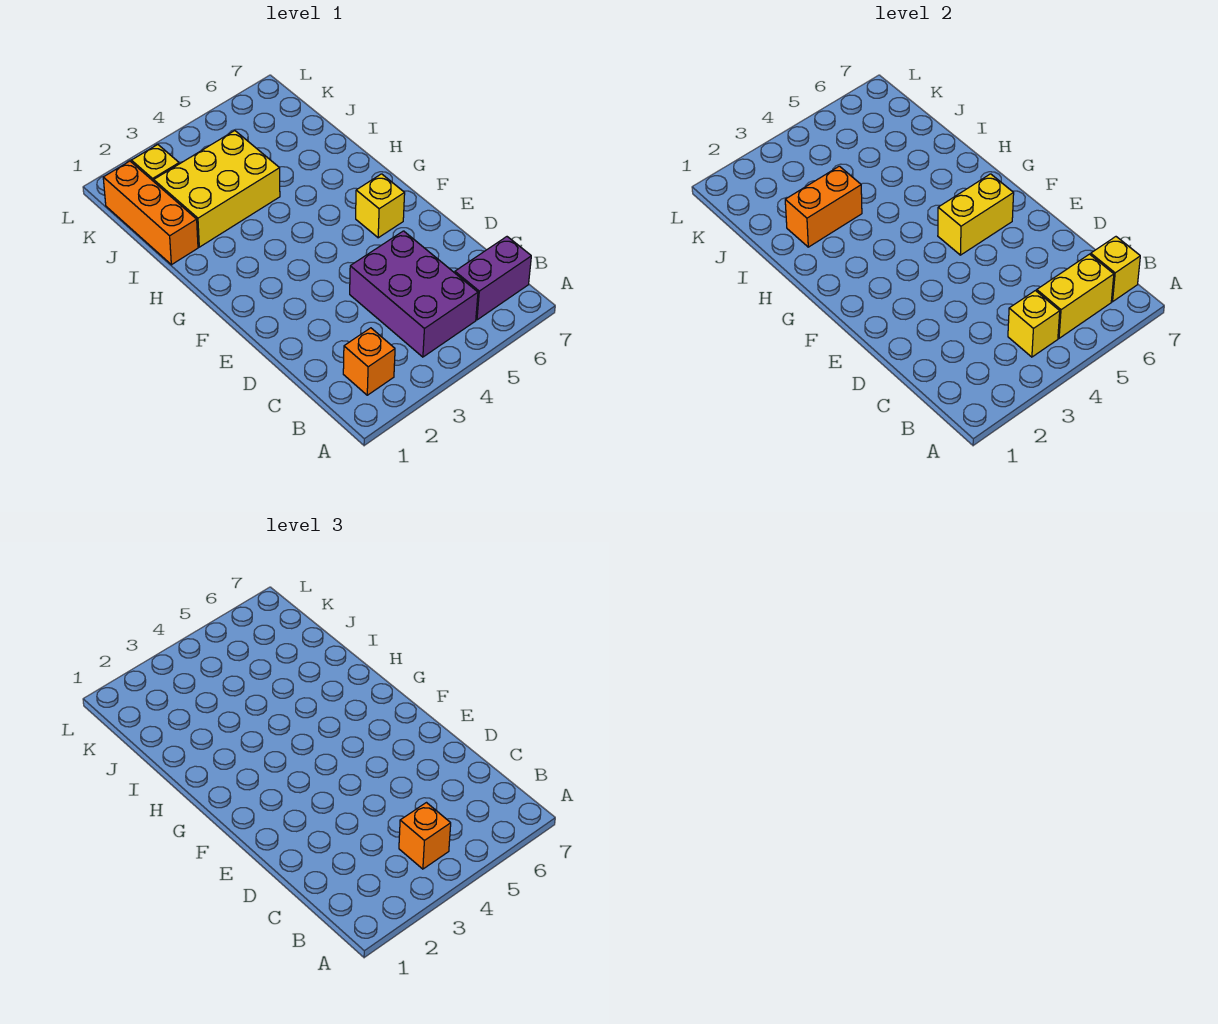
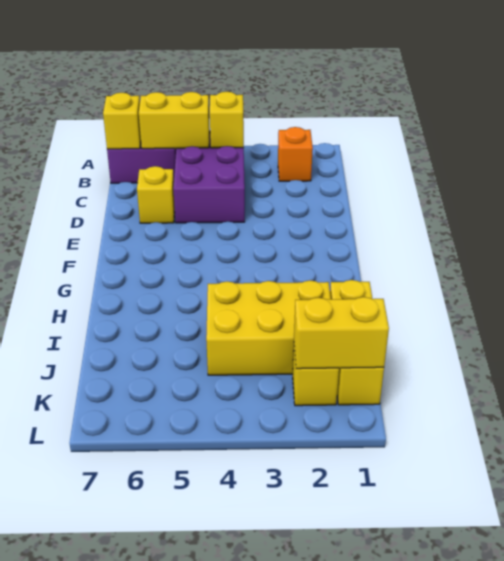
orange brick B4 level 3 -> none
yellow brick F5:F6 level 2 -> yellow brick K1:K2 level 2
yellow brick F6 level 1 -> yellow brick D6 level 1
orange brick I1:K1 level 1 -> yellow brick I1:K1 level 1
orange brick I2:I3 level 2 -> none

